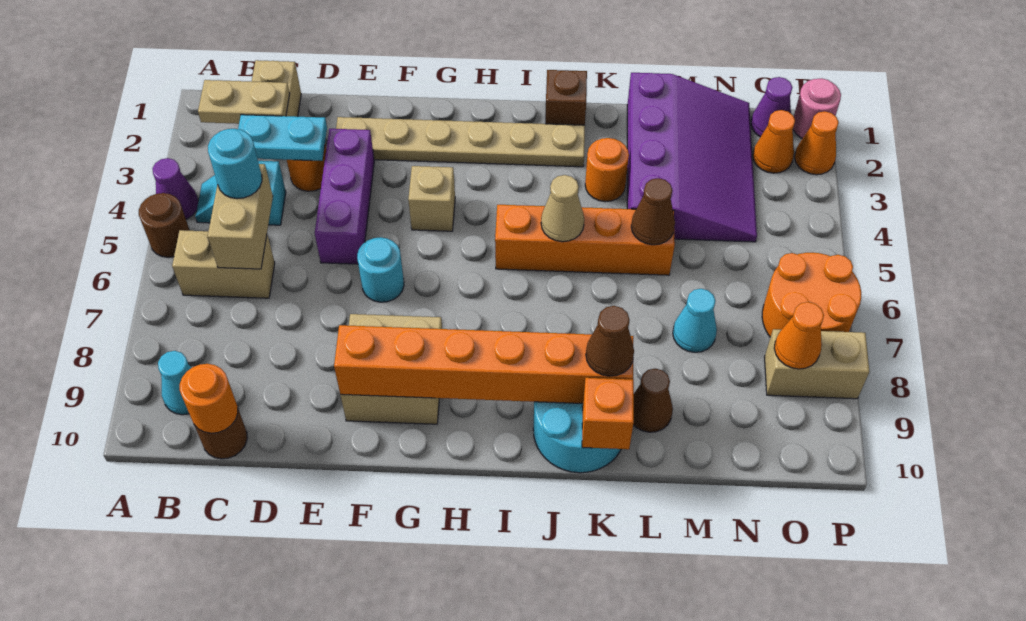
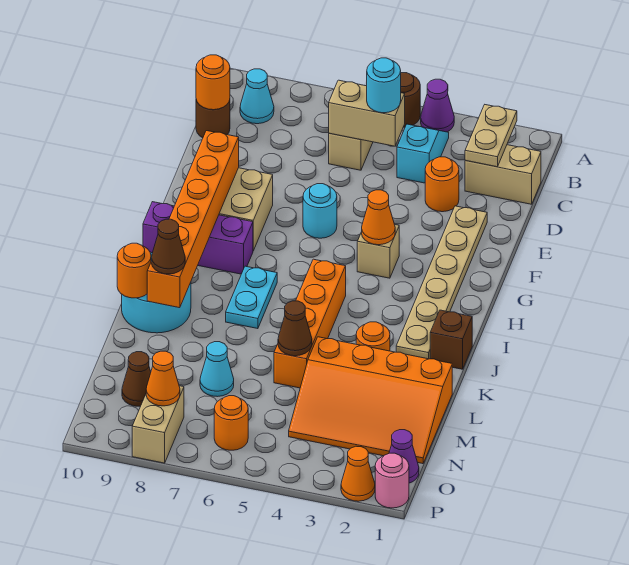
cyan plate C3:D3 level 2 -> cyan plate I7:J7 level 1
purple brick E3:E5 level 1 -> purple brick H8:H10 level 1
tan cone J5 level 2 -> none
orange brick K10 level 2 -> orange round brick K10 level 2
purple slope L1:N4 level 1 top L -> orange slope L1:N4 level 1 top L
brown cone L9 level 1 -> brown cone N9 level 1
orange cone O2 level 1 -> orange cone G4 level 2
orange round brick O6:P7 level 1 -> orange round brick O6 level 1

